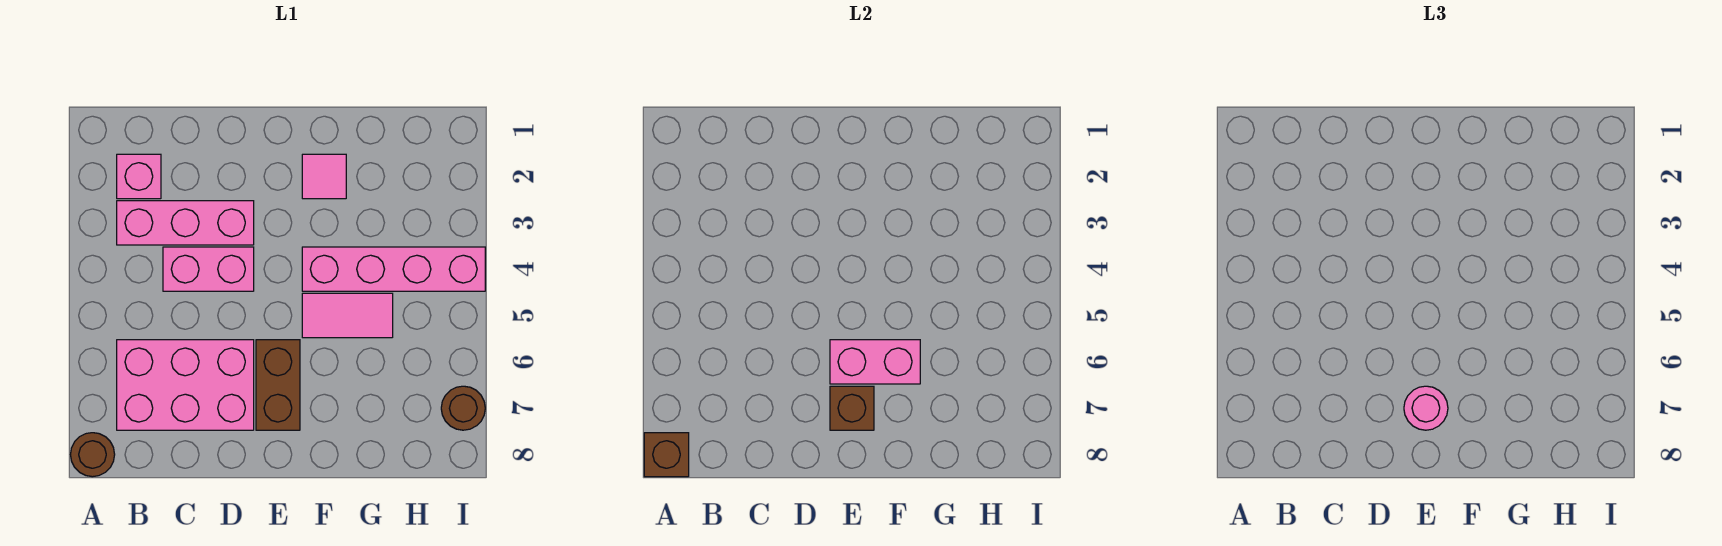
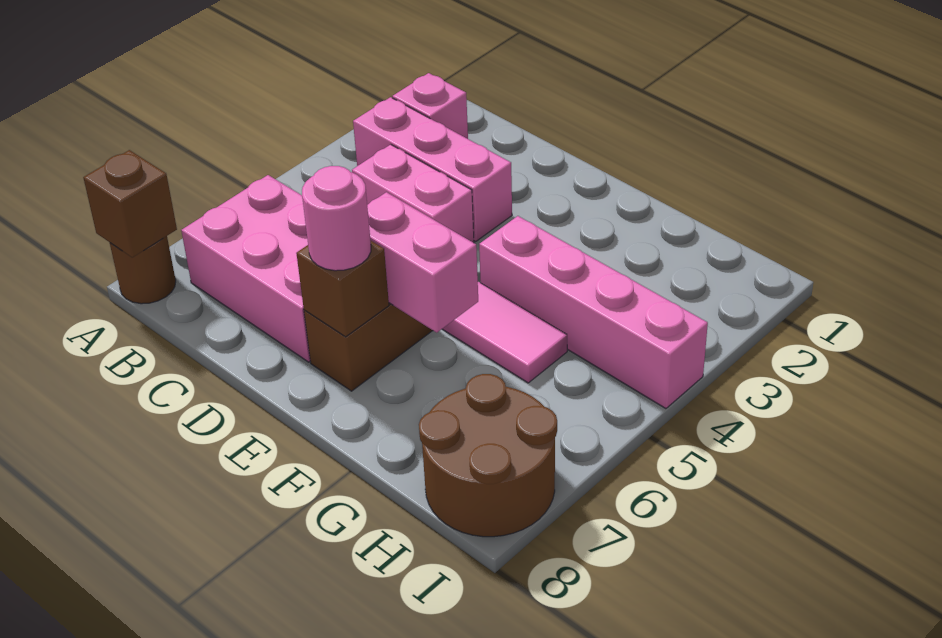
pink tile F2 level 1 -> none
brown round brick I7 level 1 -> brown round brick H7:I8 level 1

